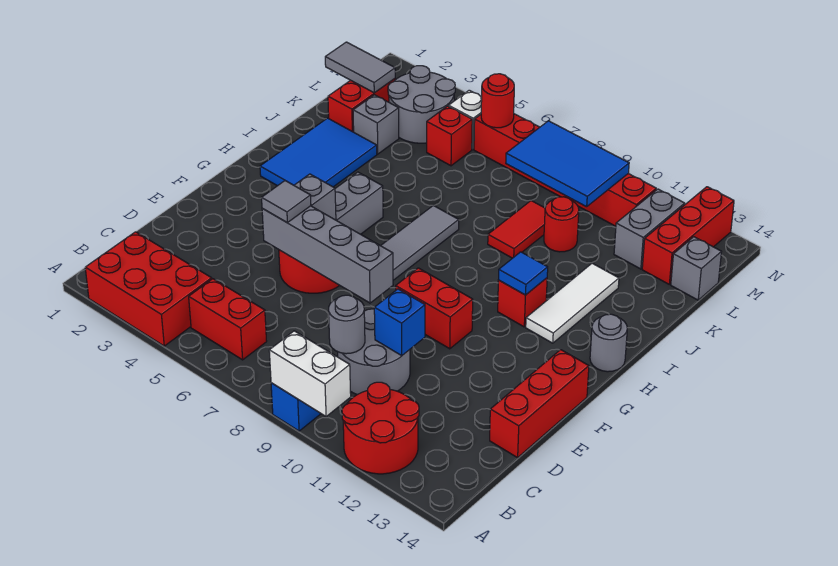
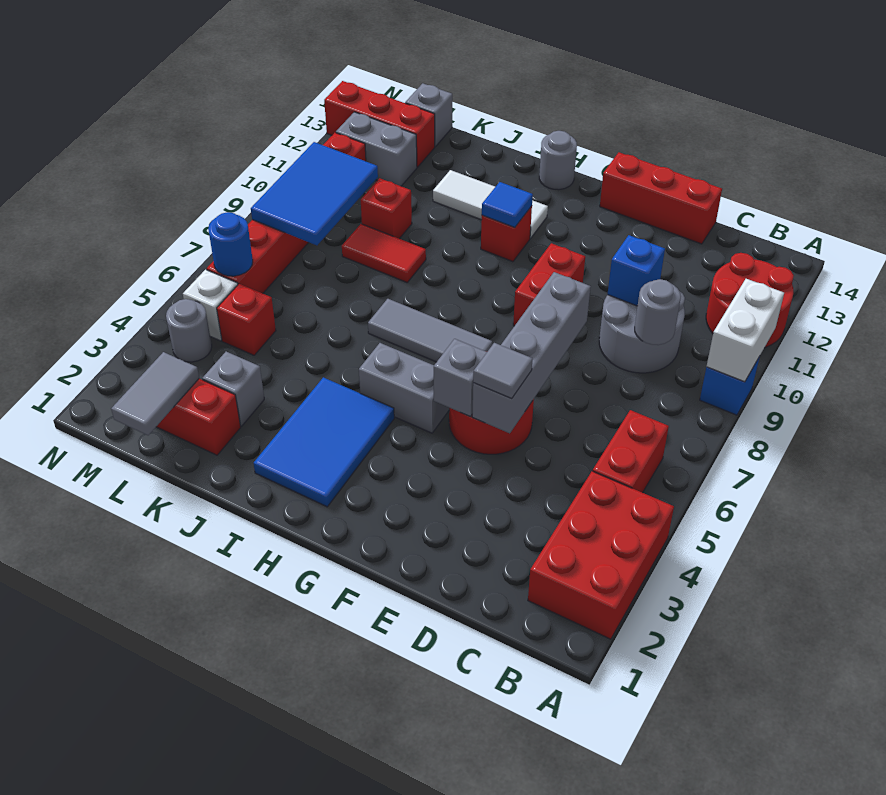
blue tile H2:J3 level 1 -> blue tile H2:I4 level 1
red round brick K10 level 1 -> red brick K10 level 1
grey round brick L3:M4 level 1 -> grey round brick M4 level 1
red round brick M6 level 2 -> blue round brick M6 level 2

